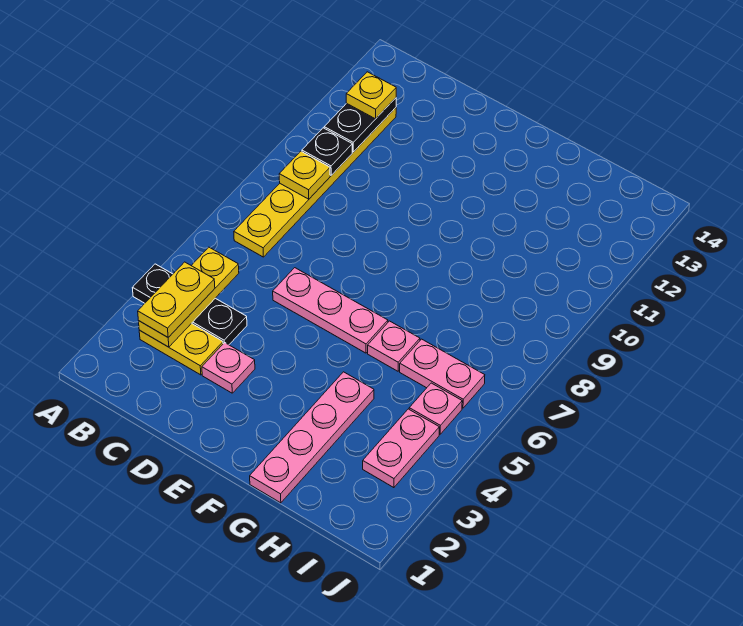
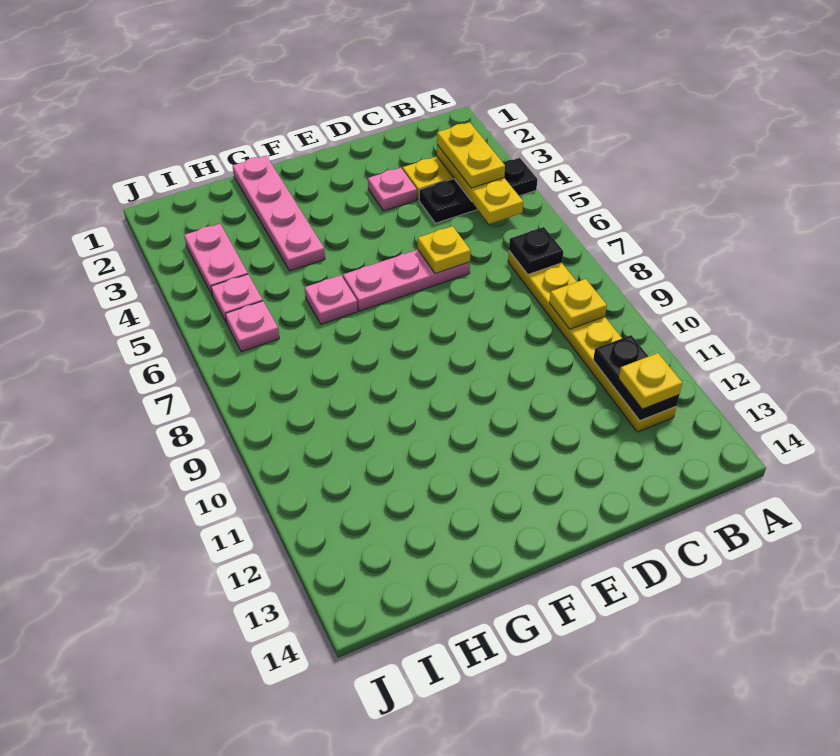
black plate B10 level 2 -> black plate B7 level 2
none -> yellow plate D6 level 2
pink plate H6:I6 level 1 -> pink plate I6 level 1

